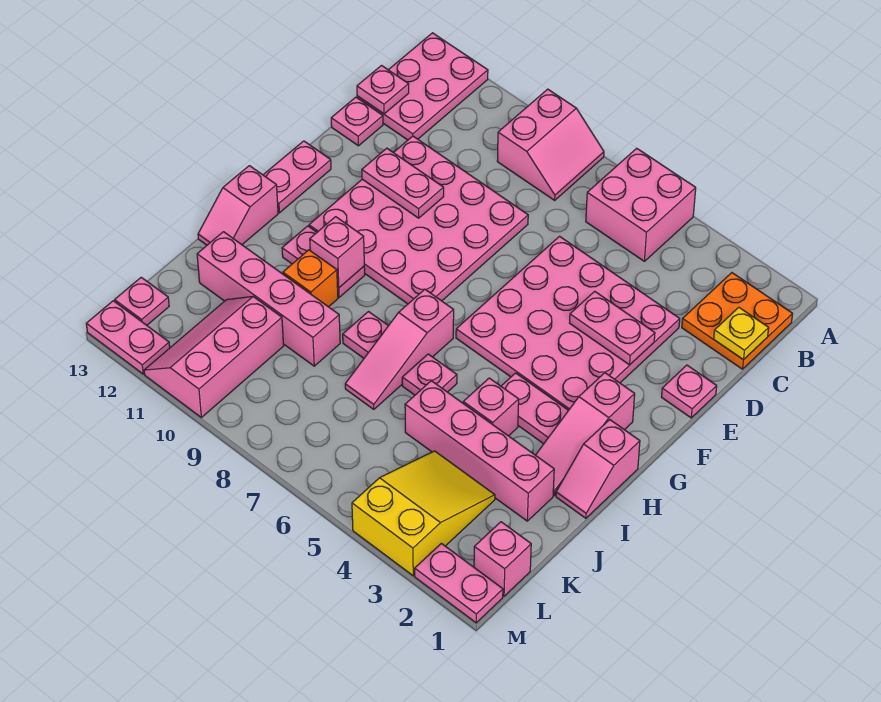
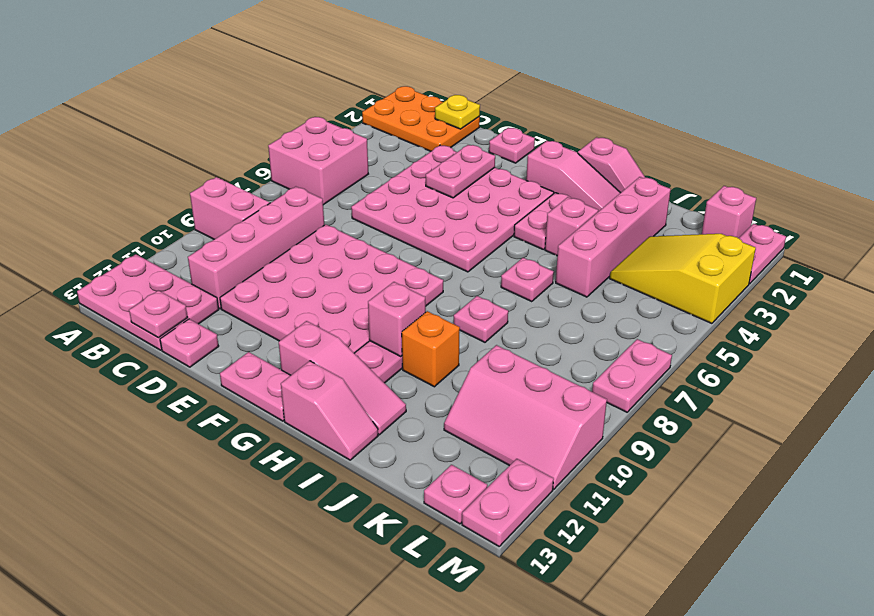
orange plate B1:C2 level 1 -> orange plate A1:C2 level 1
pink plate E10:E11 level 2 -> pink plate M7:M8 level 1
pink slope H7:J7 level 1 top H -> pink slope G12:I12 level 1 top G
pink brick J9:J12 level 1 -> pink brick C8:C11 level 1

